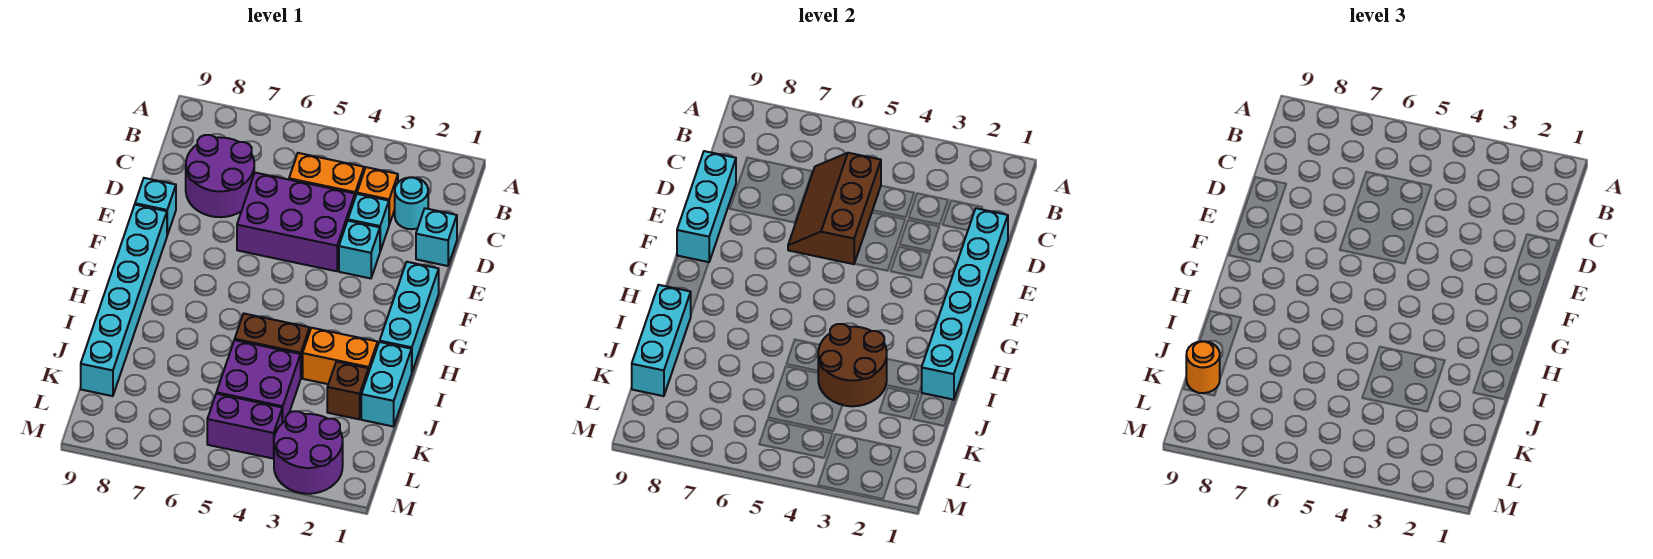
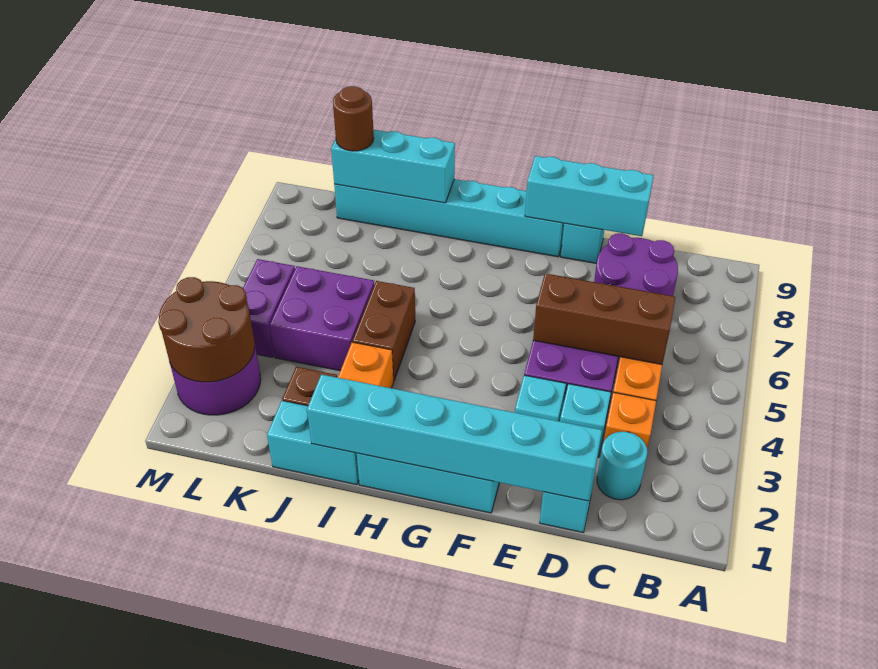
brown round brick I3:J4 level 2 -> brown round brick L2:M3 level 2
orange round brick K9 level 3 -> brown round brick K9 level 3

